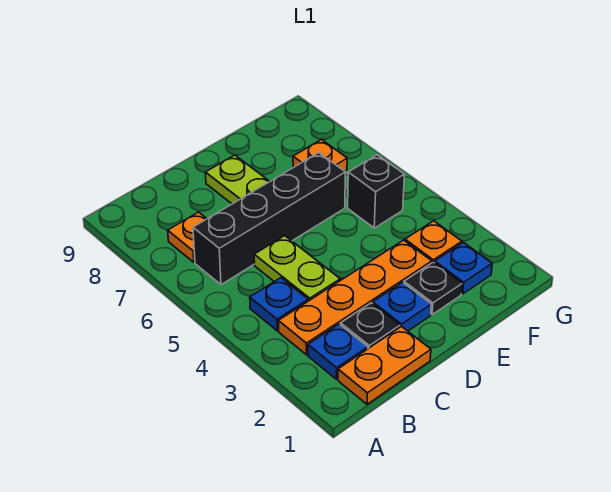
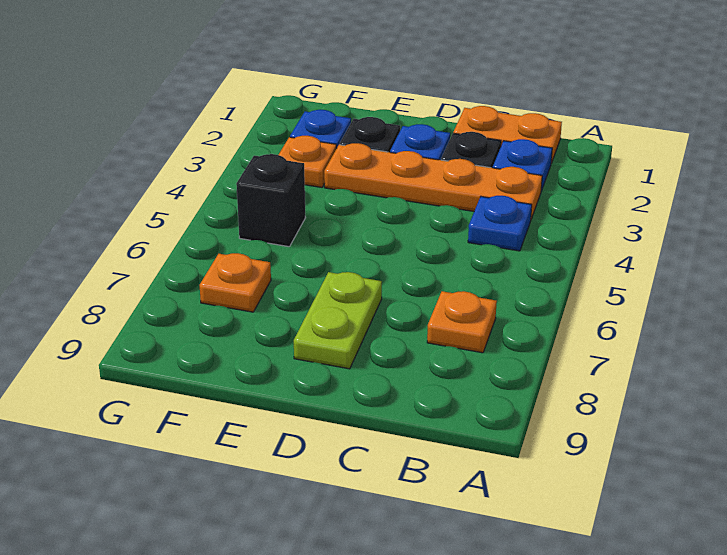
black brick B6:E6 level 1 -> none
lime plate C4:C5 level 1 -> none

